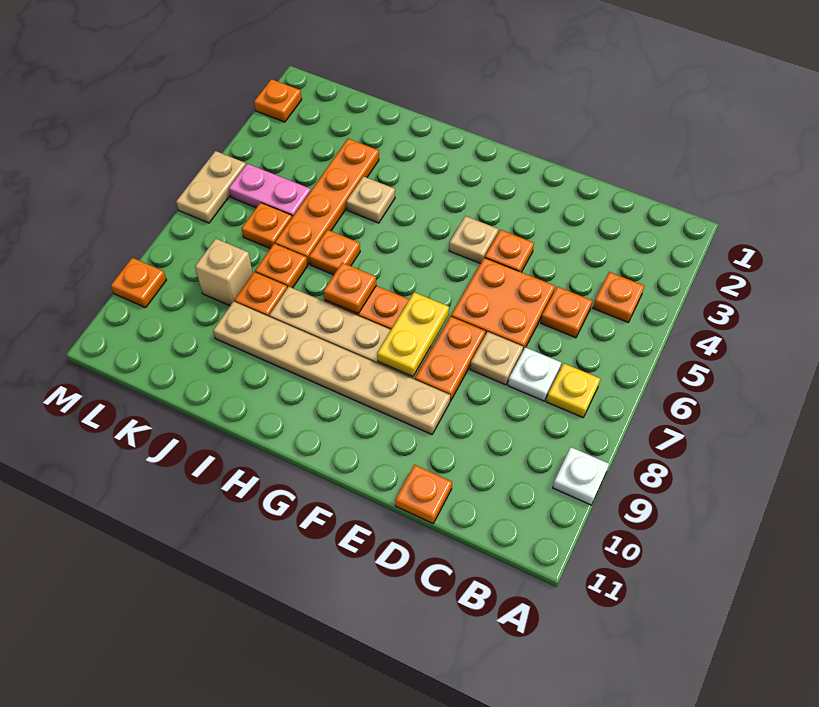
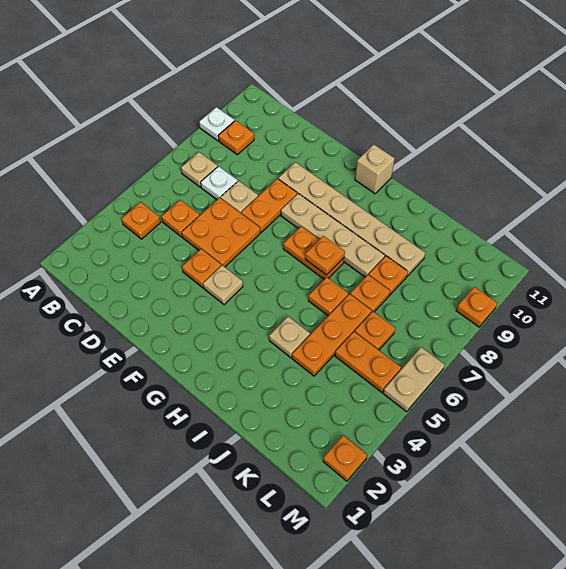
yellow plate B7 level 1 -> tan plate B7 level 1
orange plate D11 level 1 -> orange plate B9 level 1
yellow plate F7:F8 level 2 -> none
orange plate J3:J6 level 1 -> orange plate J4:J6 level 1
pink plate K5:L5 level 1 -> orange plate K5:L5 level 1
tan brick K8 level 1 -> tan brick G11 level 1

